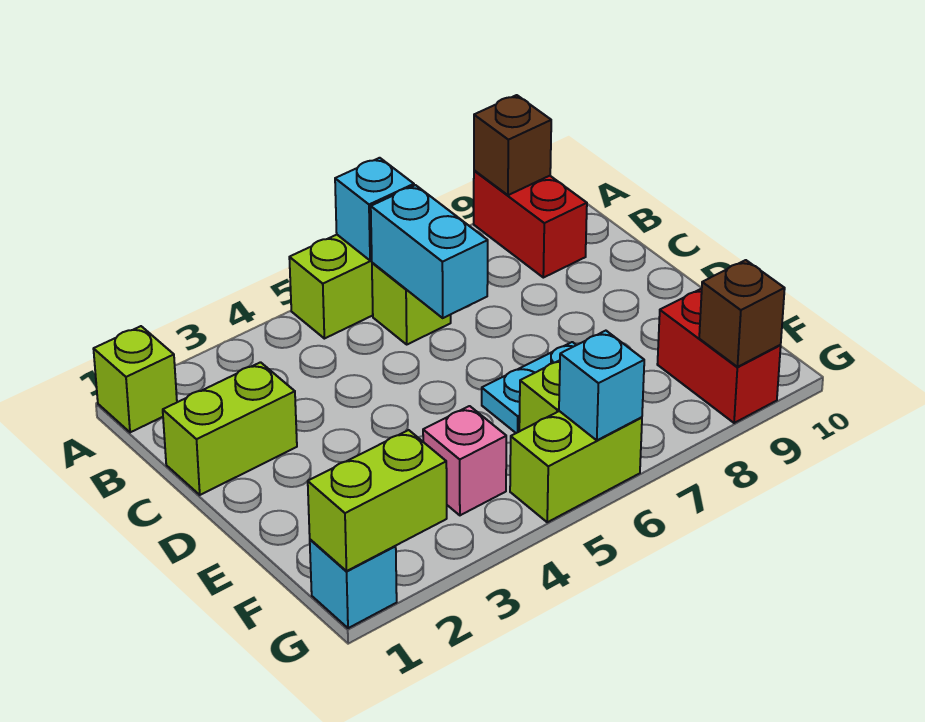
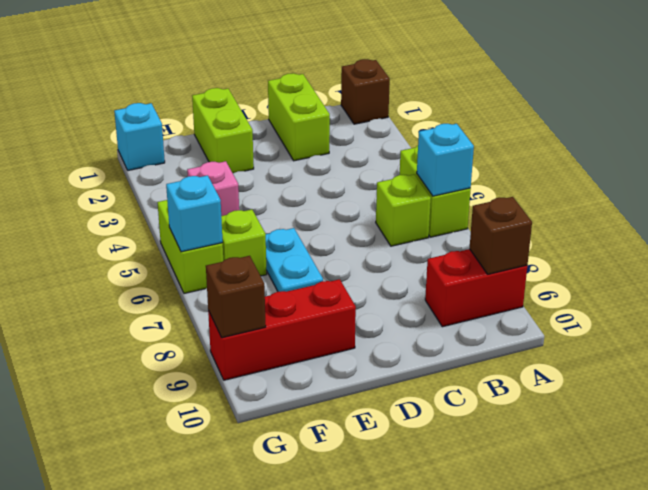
lime brick A1 level 1 -> brown brick A1 level 1
cyan brick B6:C6 level 2 -> none
red brick F9:G9 level 1 -> red brick E9:G9 level 1
lime brick G1:G2 level 2 -> lime brick E1:E2 level 1

